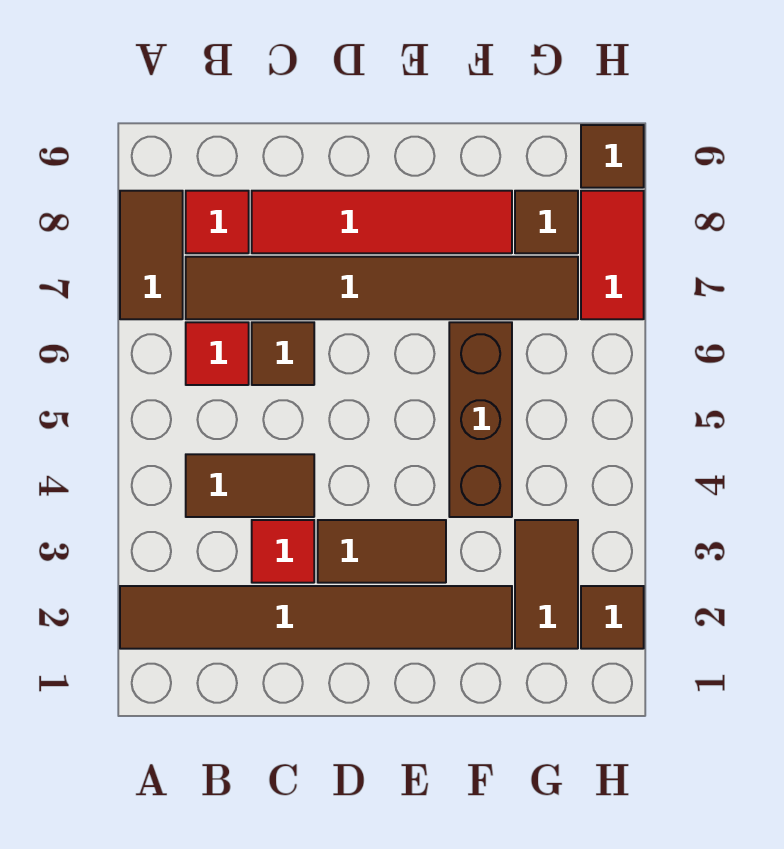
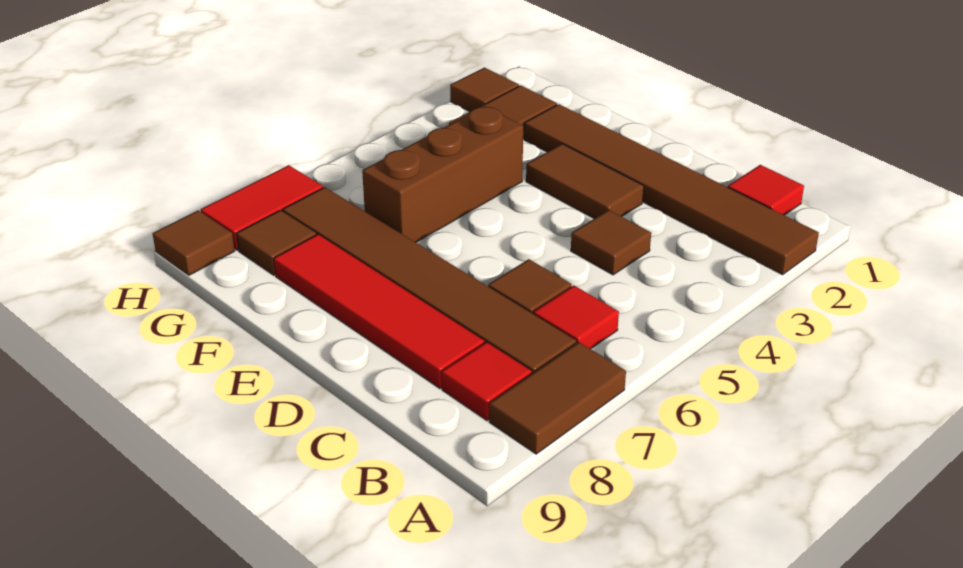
brown tile B4:C4 level 1 -> brown tile C4 level 1
red tile C3 level 1 -> red tile B1 level 1

